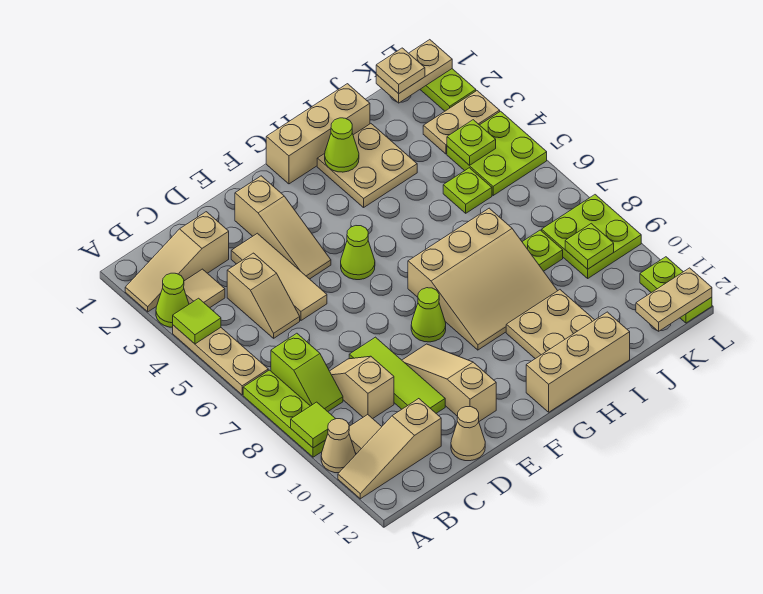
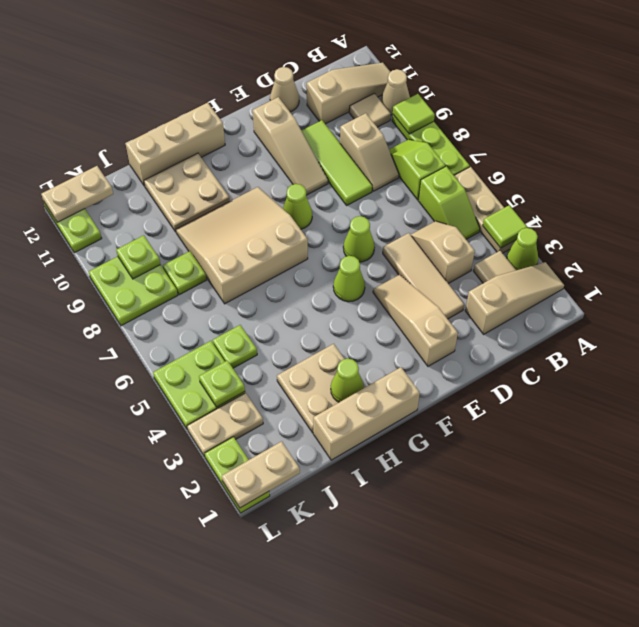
none -> lime slope B5:B6 level 1 top 6
none -> lime cone E6 level 1
tan plate K1 level 3 -> none

